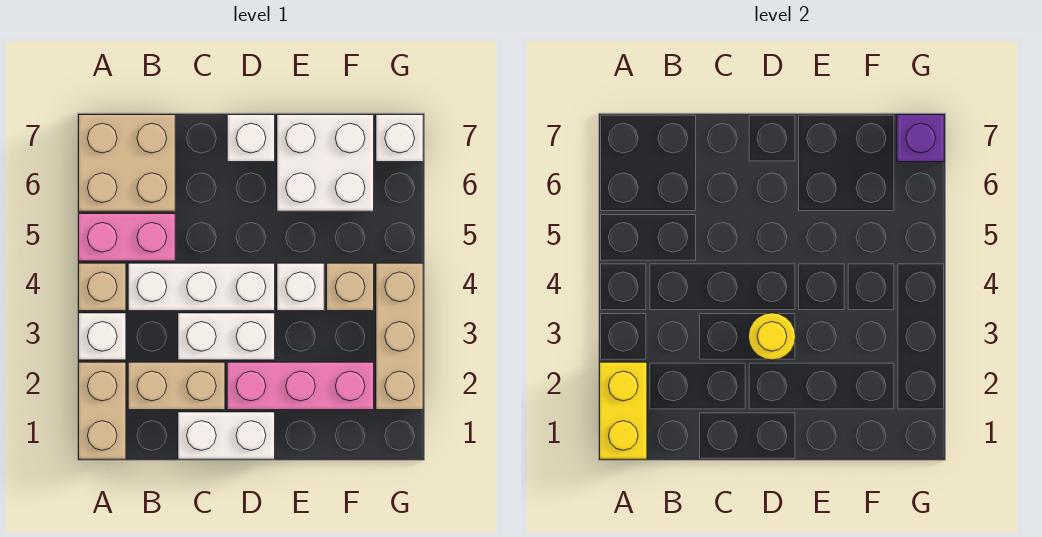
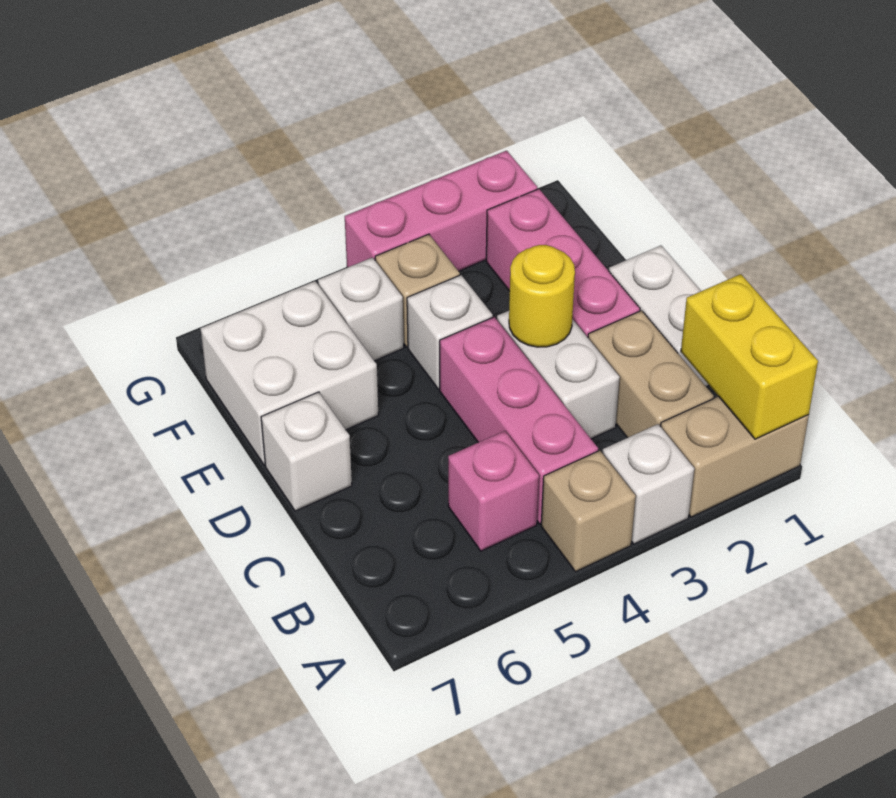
yellow brick A1:A2 level 2 -> yellow brick A1:B1 level 2
pink brick A5:B5 level 1 -> pink brick B5 level 1
tan brick A6:B7 level 1 -> none
white brick B4:D4 level 1 -> pink brick B4:D4 level 1
tan brick G2:G4 level 1 -> pink brick G2:G4 level 1
white brick G7 level 1 -> white brick F5 level 1
purple brick G7 level 2 -> none

